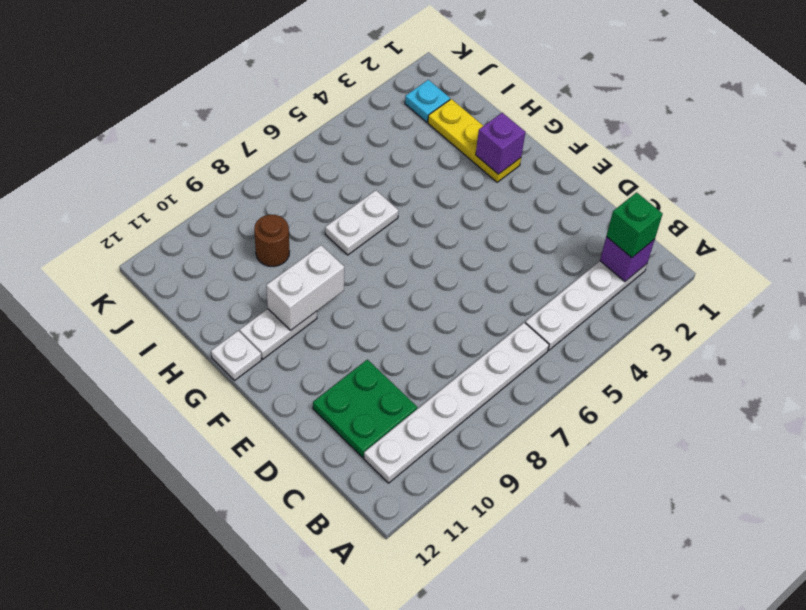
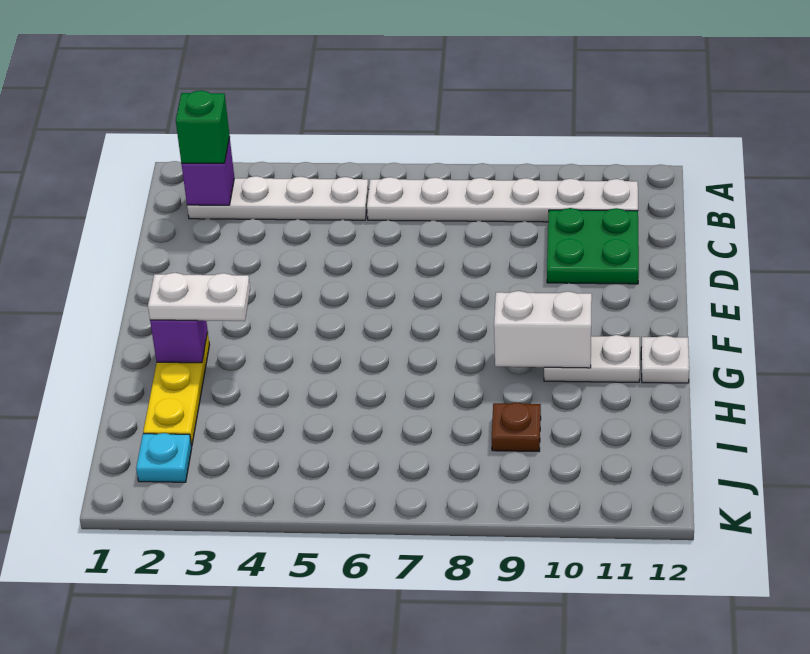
white plate H6:H7 level 1 -> white plate G2:G3 level 3
brown round brick I9 level 1 -> brown plate I9 level 1

